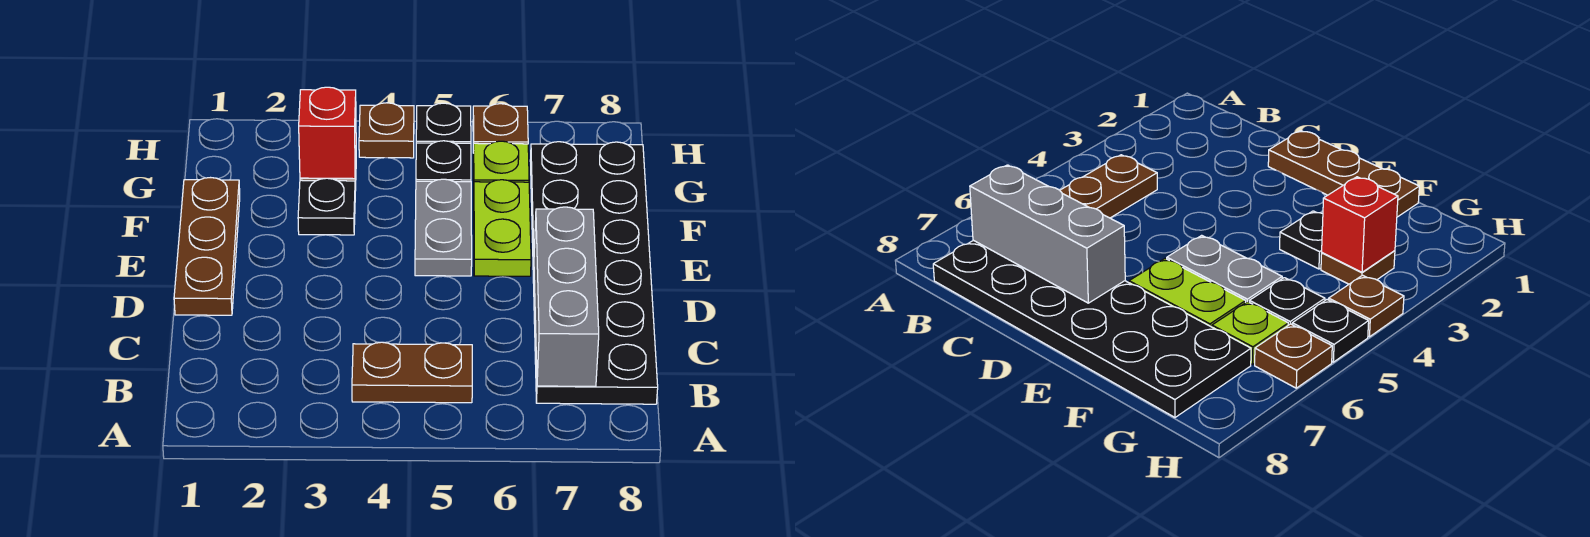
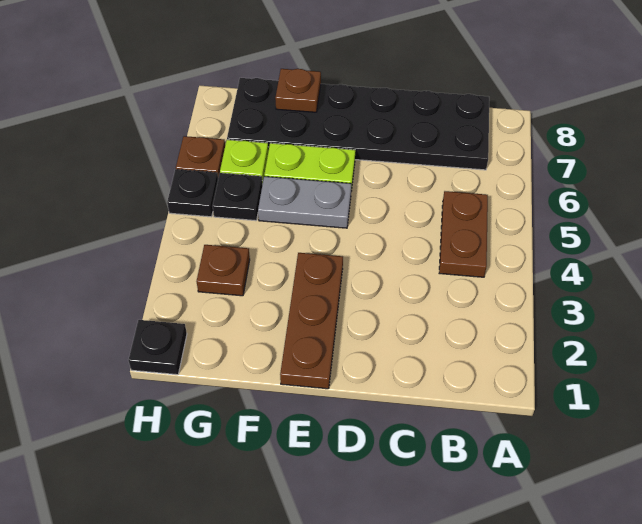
grey brick B7:D7 level 2 -> none
brown plate D1:F1 level 1 -> brown plate E1:E3 level 1
black plate F3 level 1 -> black plate H1 level 1
red brick G3 level 2 -> none
brown plate H4 level 1 -> brown plate F8 level 2

